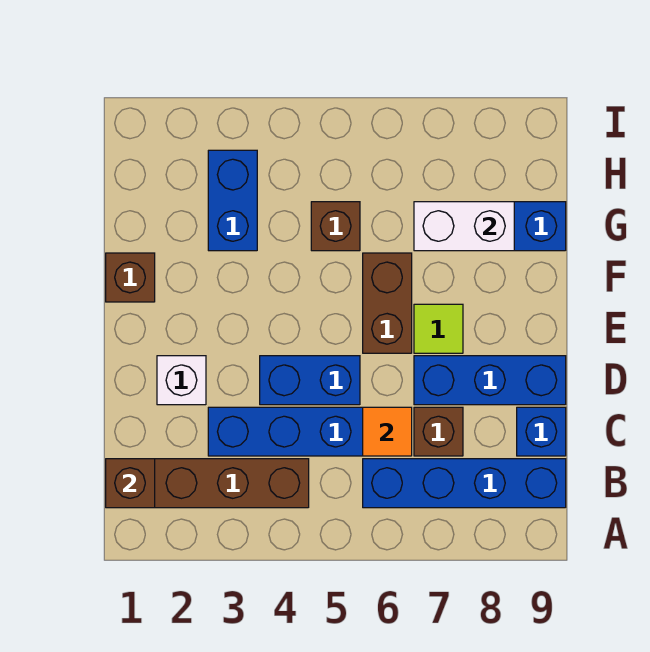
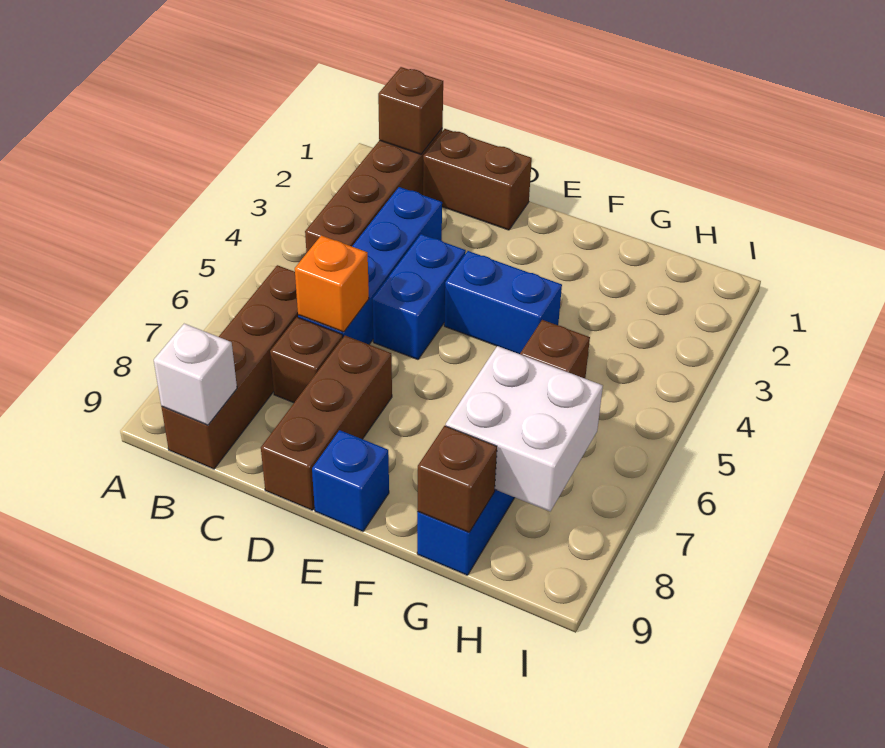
blue brick B6:B9 level 1 -> brown brick B6:B9 level 1
orange tile C6 level 2 -> orange brick C6 level 2
blue brick C9 level 1 -> blue brick E9 level 1
white brick D2 level 1 -> white brick B9 level 2
blue brick D7:D9 level 1 -> brown brick D7:D9 level 1
brown brick E6:F6 level 1 -> brown brick C1:D1 level 1
lime tile E7 level 1 -> none
brown brick F1 level 1 -> brown brick G9 level 2
blue brick G3:H3 level 1 -> blue brick E4:F4 level 1
white brick G7:G8 level 2 -> white brick G7:H8 level 2

